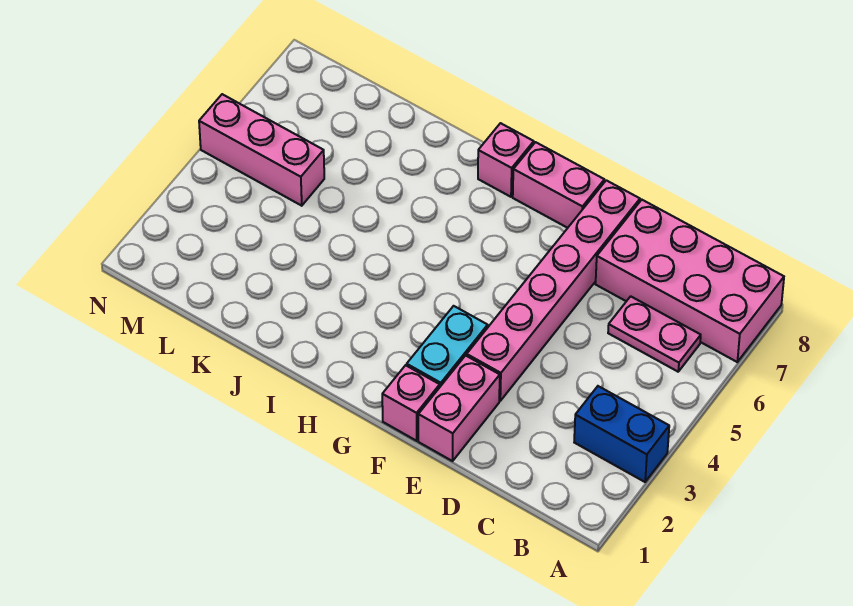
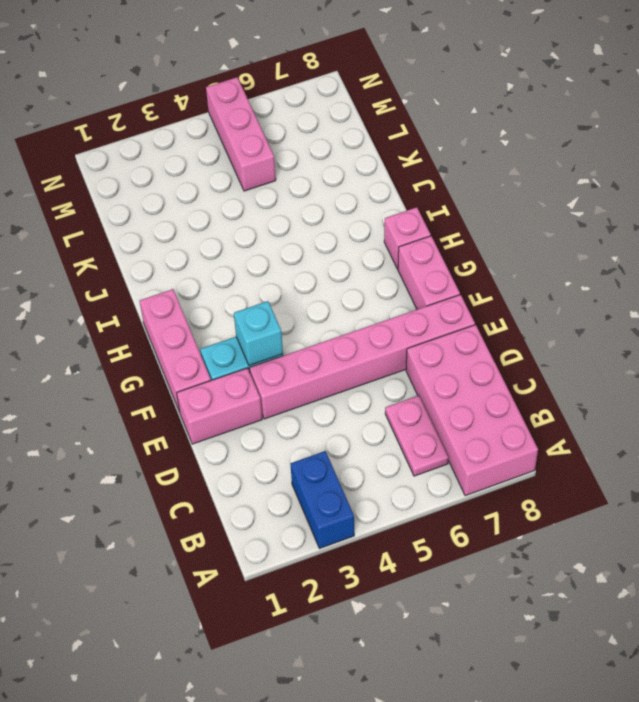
pink brick F1 level 1 -> pink brick F1:H1 level 1
none -> cyan brick F3 level 2

